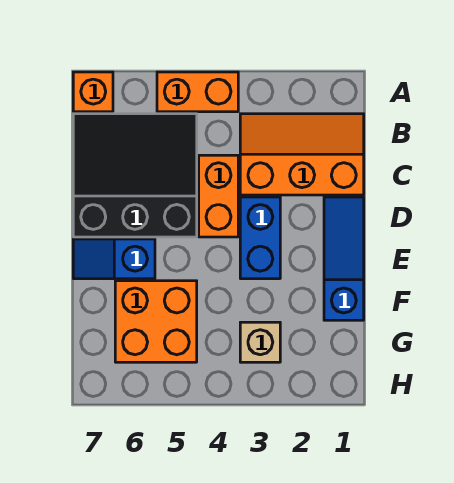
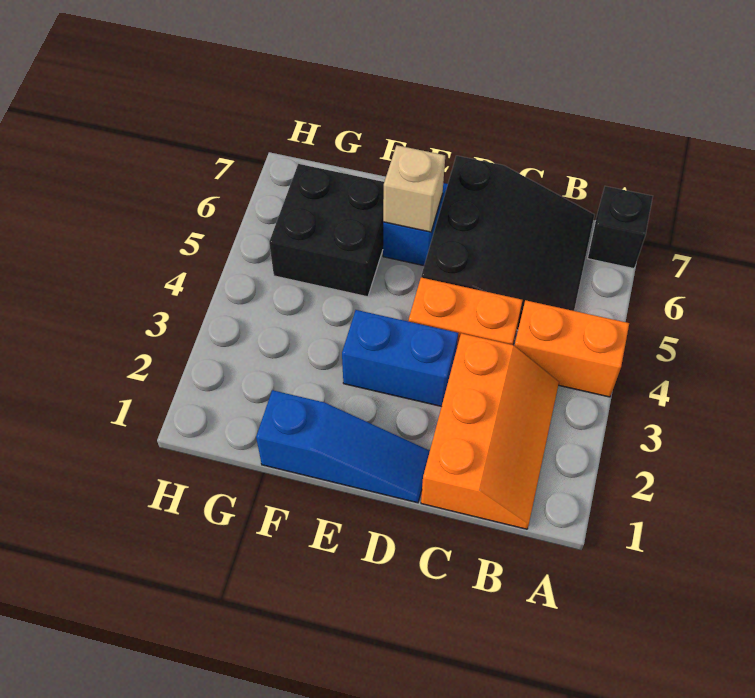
orange brick A4:A5 level 1 -> orange brick A4:B4 level 1
orange brick A7 level 1 -> black brick A7 level 1
orange brick F5:G6 level 1 -> black brick F5:G6 level 1
tan brick G3 level 1 -> tan brick E6 level 2

